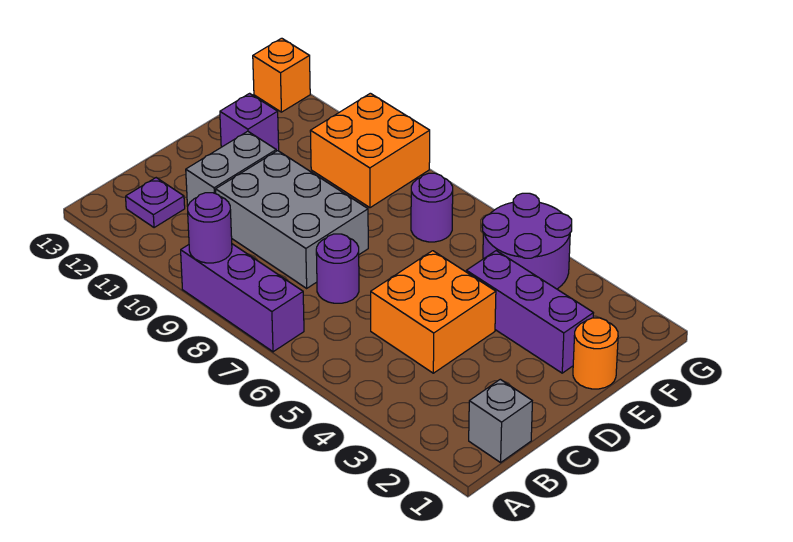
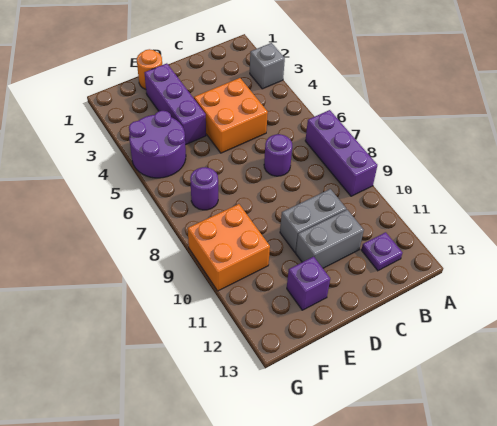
purple round brick A9 level 2 -> none
grey brick B1 level 1 -> grey brick A3 level 1
grey brick C8:D10 level 1 -> grey brick C10:D10 level 1
orange brick G13 level 1 -> none

